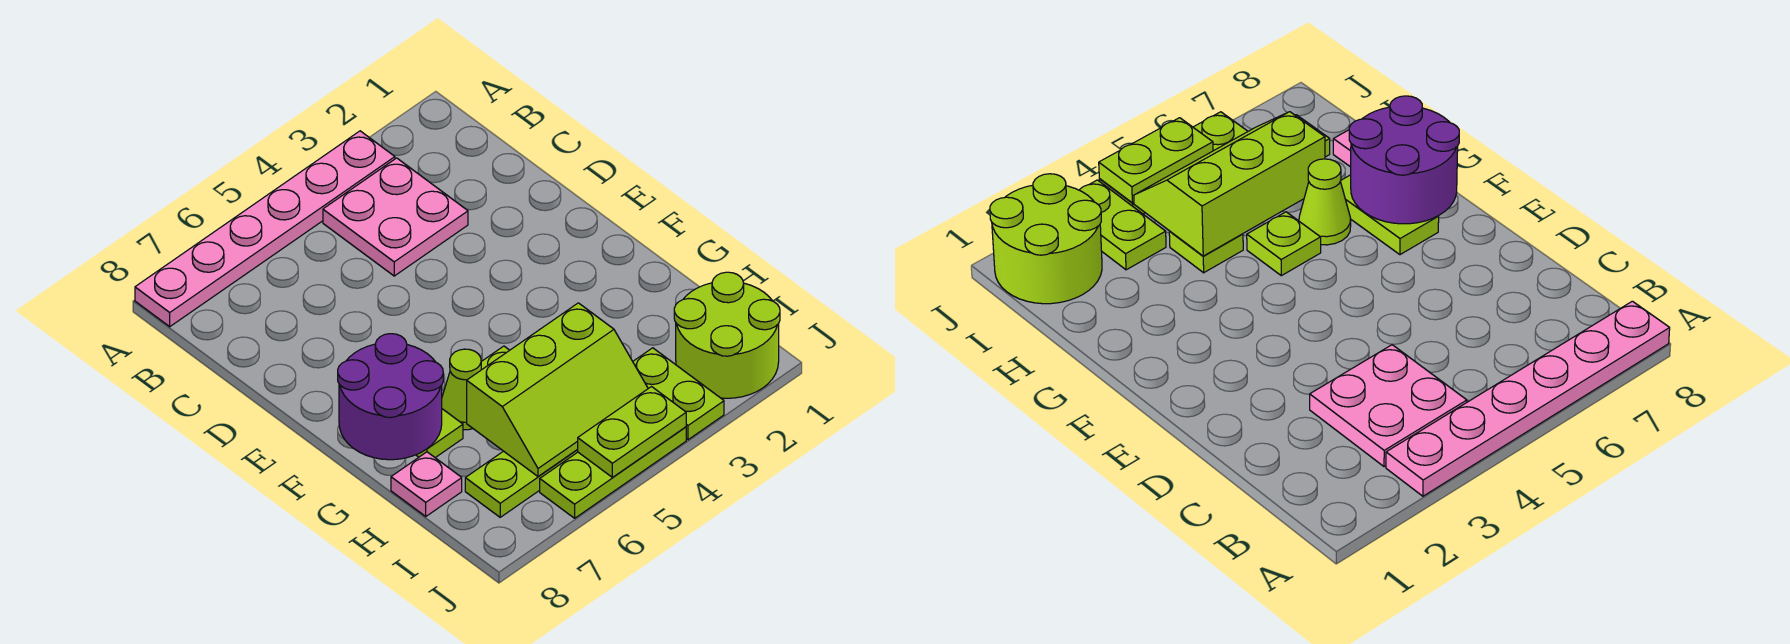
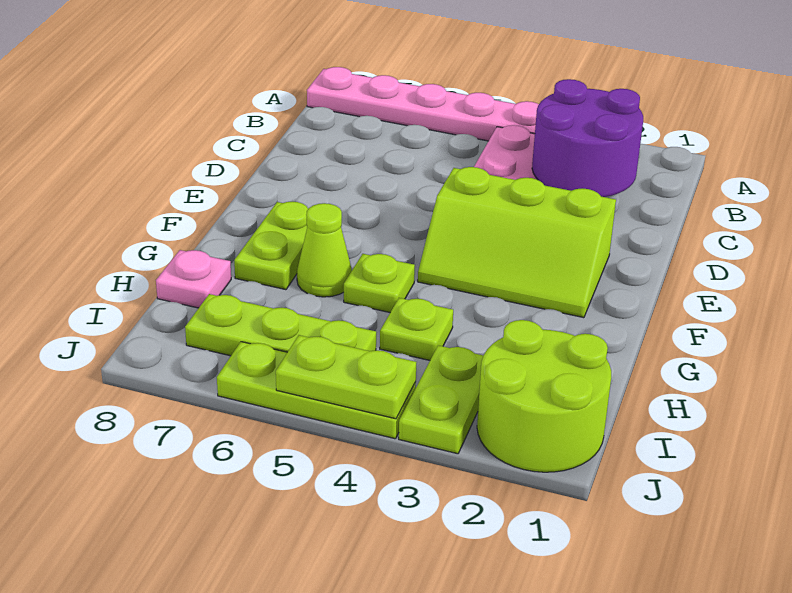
purple round brick F7:G8 level 2 -> purple round brick B2:C3 level 2
lime slope H4:I6 level 2 top H -> lime slope E2:F4 level 1 top E

